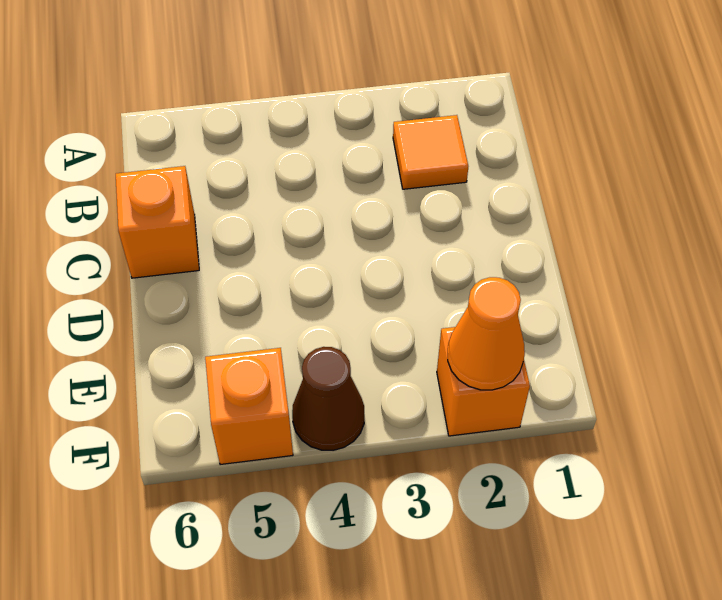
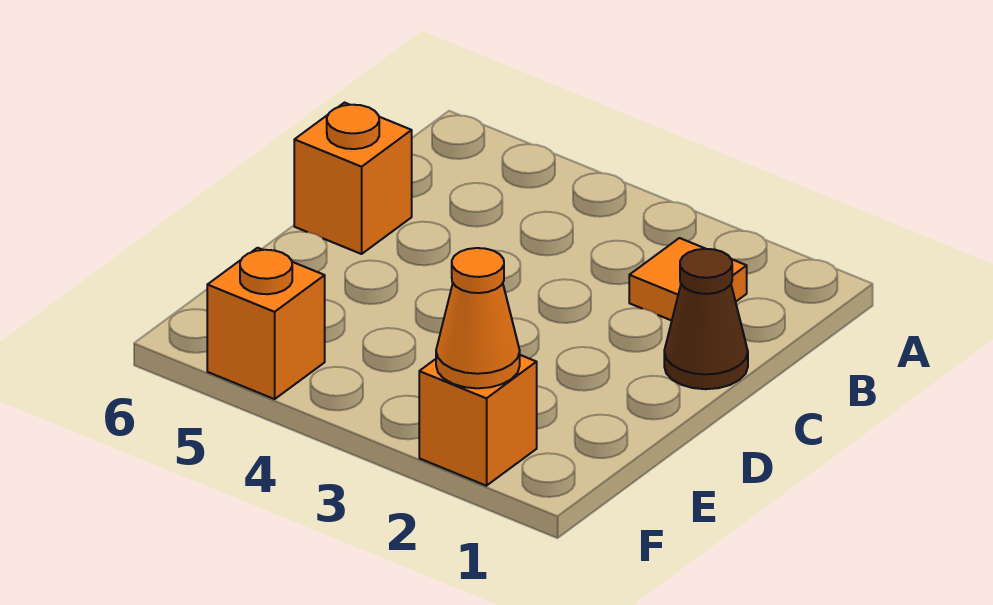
brown cone F4 level 1 -> brown cone C1 level 1

